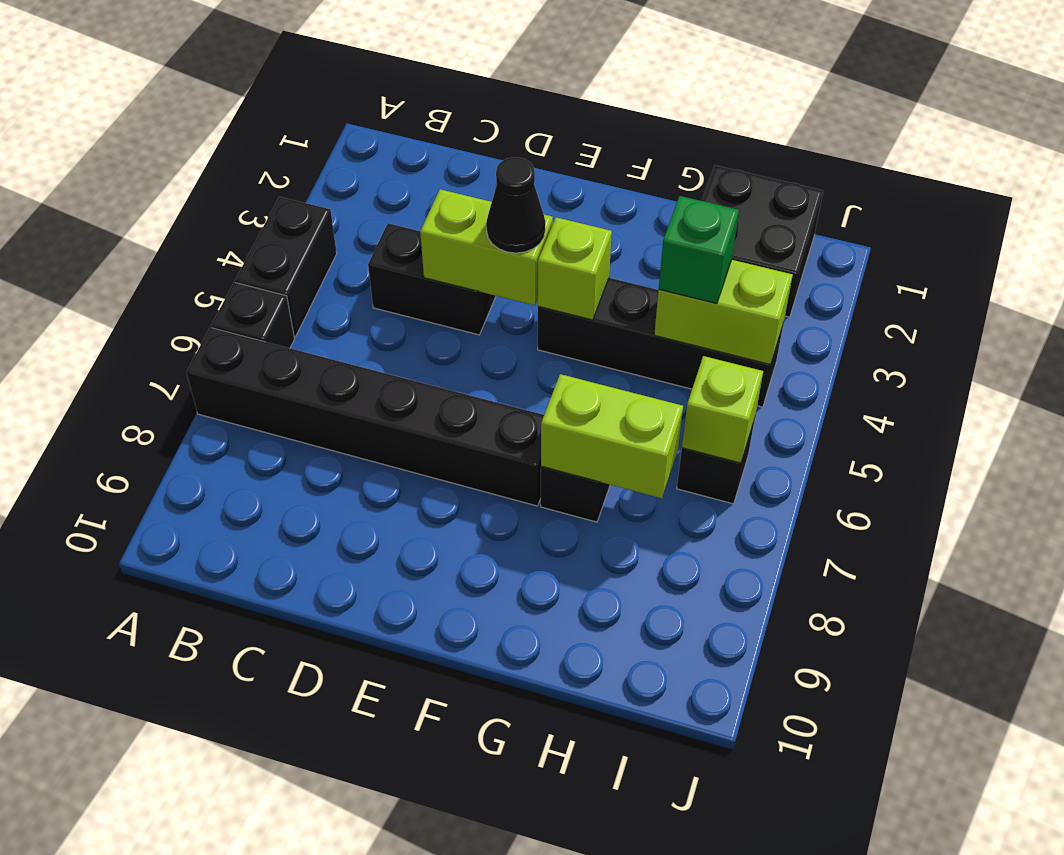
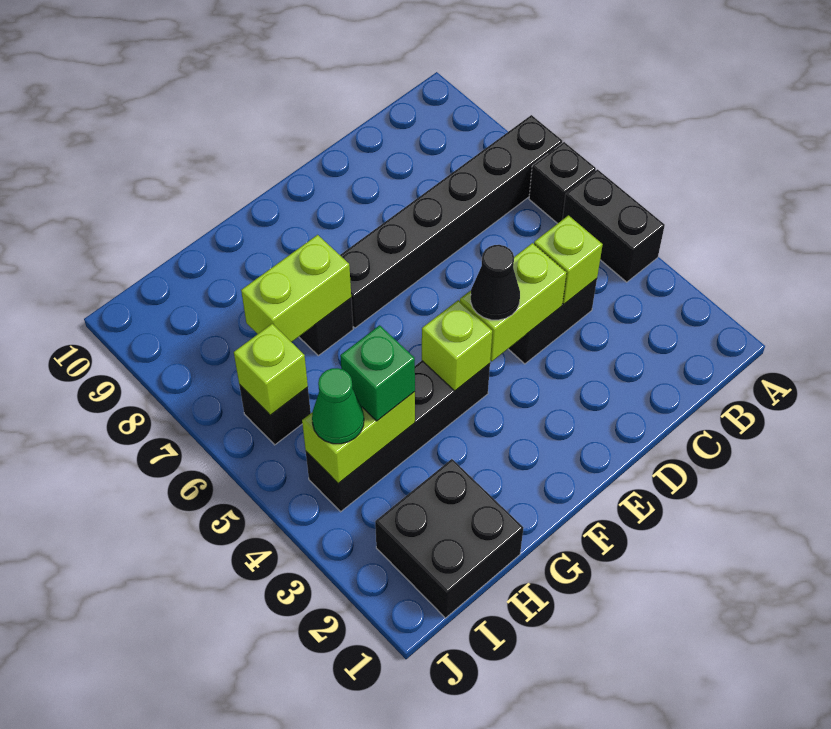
none -> lime brick C4 level 2
none -> green cone I4 level 3

